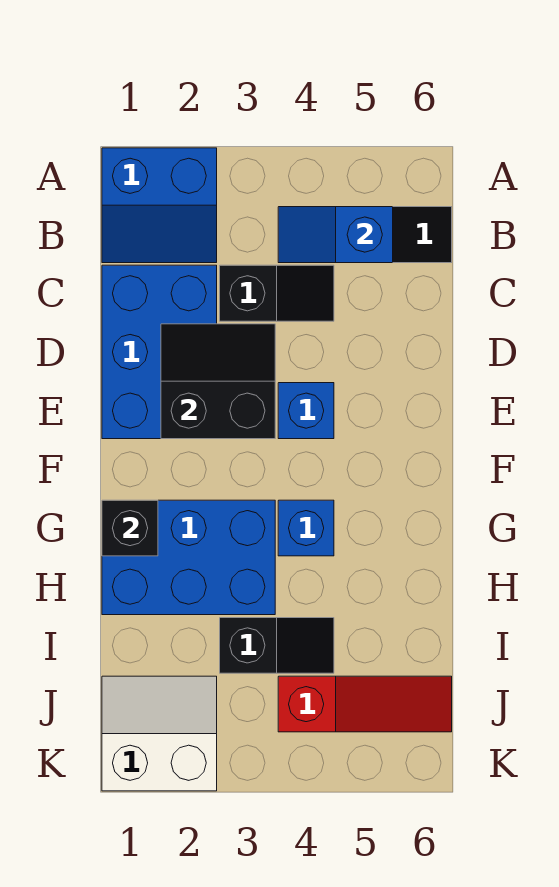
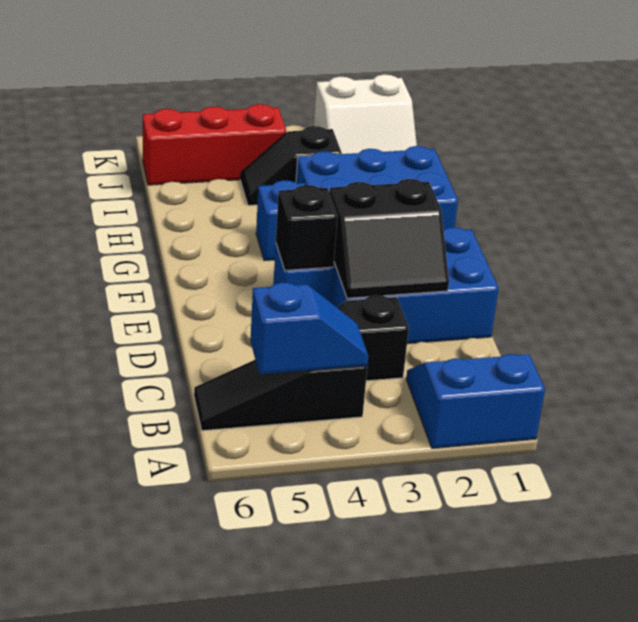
blue brick C1:E2 level 1 -> blue brick D1:E3 level 1
black brick G1 level 2 -> black brick E4 level 2
red slope J4:J6 level 1 top 4 -> red brick J4:J6 level 1

